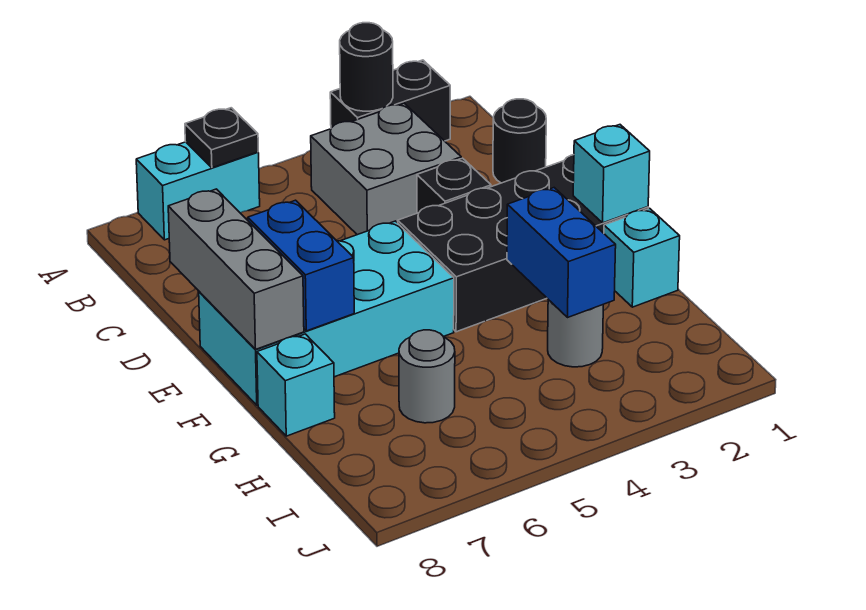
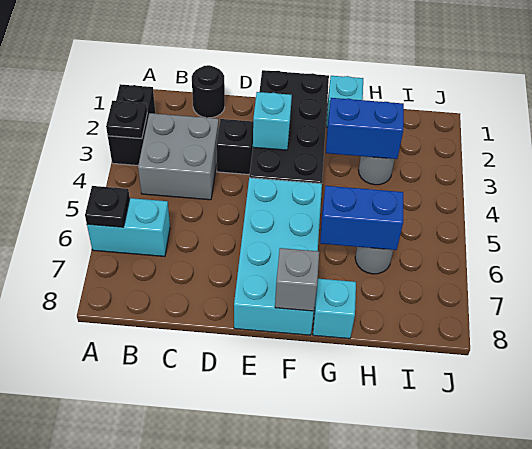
black round brick A3 level 2 -> black plate A3 level 2
cyan brick A6:A7 level 1 -> cyan brick A6:B6 level 1
grey brick D8:F8 level 2 -> grey brick F8 level 2
blue brick E7:F7 level 2 -> blue brick G6:H6 level 2
cyan brick F1 level 2 -> cyan brick E3 level 2

